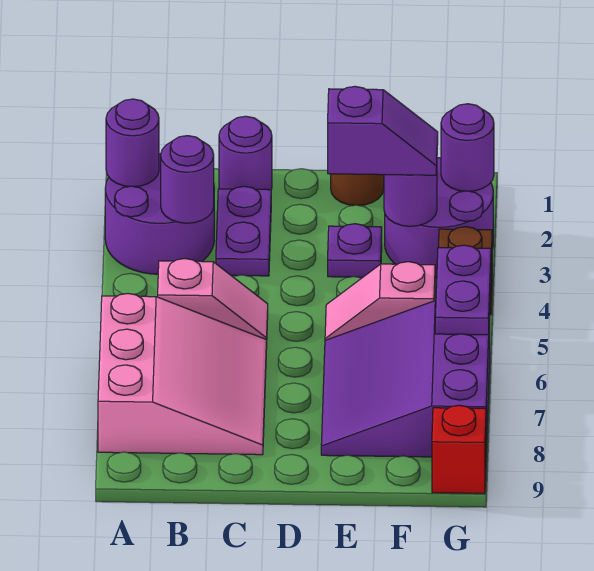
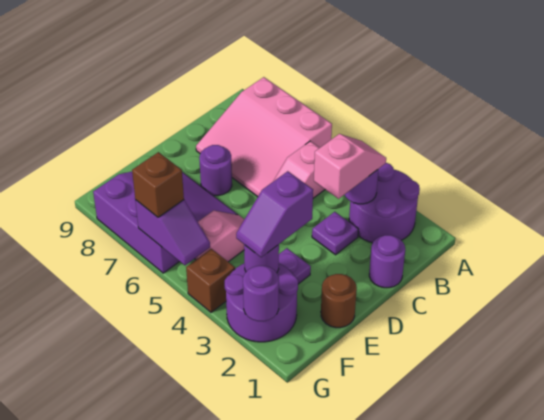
purple round brick A2 level 2 -> purple round brick D7 level 1
none -> pink slope B3:C3 level 3 top C
purple plate C2:C3 level 1 -> purple plate C3 level 1
purple plate G5:G6 level 2 -> purple slope G5:G6 level 2 top 6
none -> brown brick G6 level 3
red brick G9 level 1 -> none

